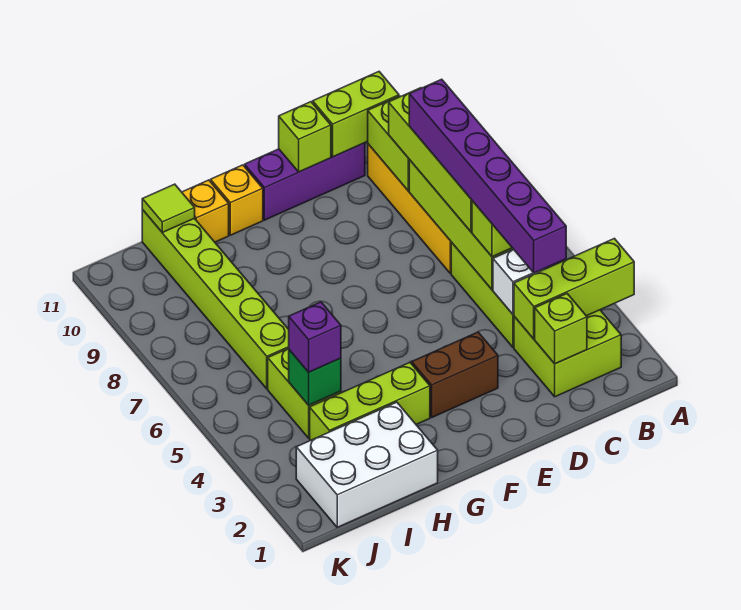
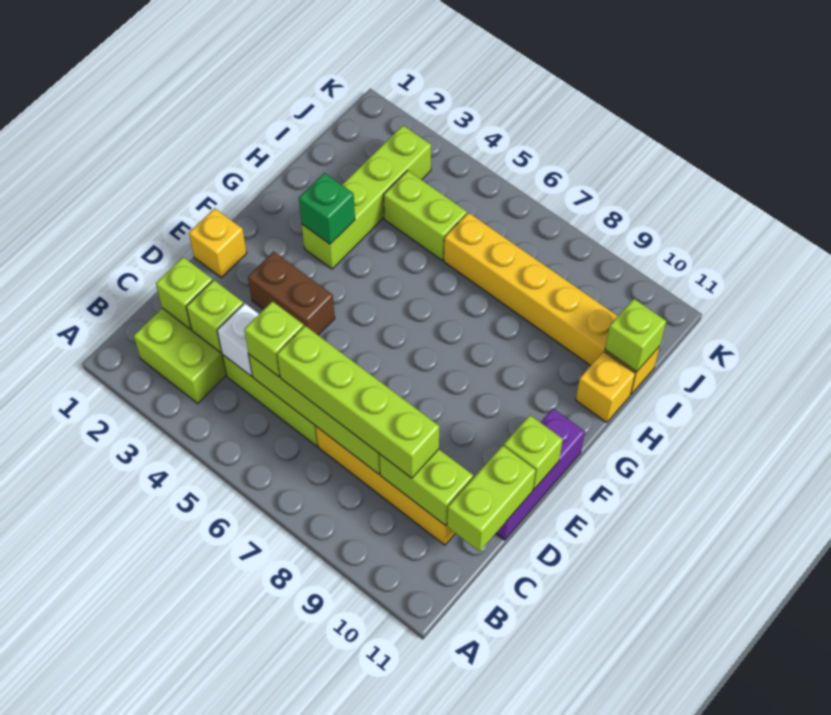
lime brick A3:C3 level 2 -> lime brick C3 level 2
purple brick C3:C8 level 4 -> none
brown brick E3:F3 level 1 -> brown brick E3:E4 level 1
lime brick G3:I3 level 1 -> lime brick G3:J3 level 1
yellow brick G11 level 1 -> yellow brick E1 level 1
white brick H1:J2 level 1 -> none
green brick I4 level 2 -> green brick G3 level 2
purple brick I4 level 3 -> none
lime brick I6:I11 level 1 -> yellow brick I6:I11 level 1
lime tile I11 level 2 -> lime brick I11 level 2

